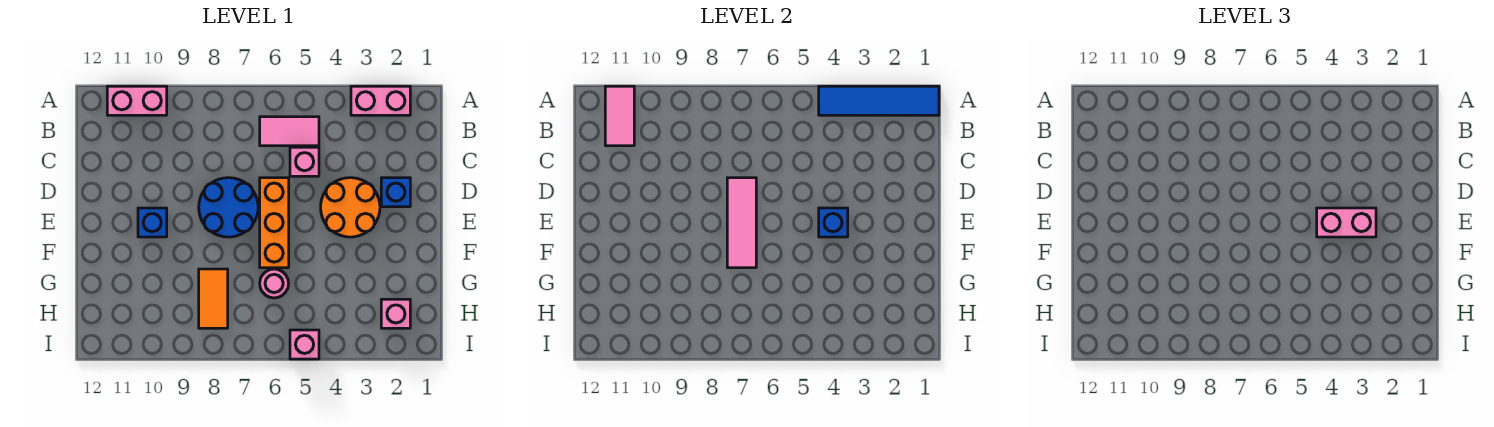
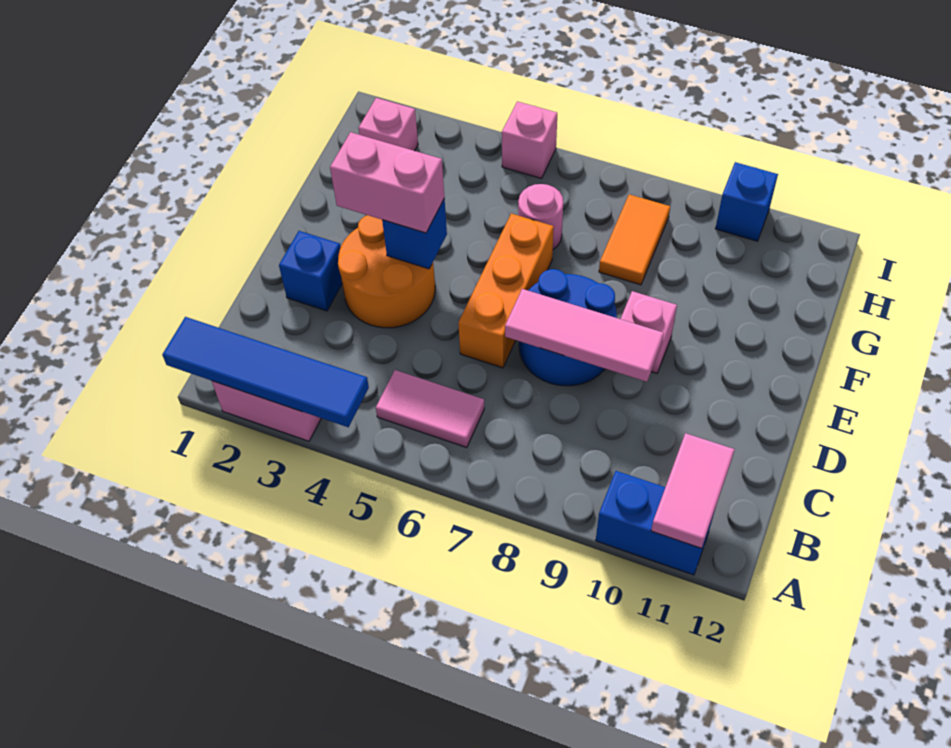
pink brick A10:A11 level 1 -> blue brick A10:A11 level 1
pink brick C5 level 1 -> pink brick E9 level 1
pink tile D7:F7 level 2 -> pink tile D7:D9 level 2
blue brick E10 level 1 -> blue brick I10 level 1

